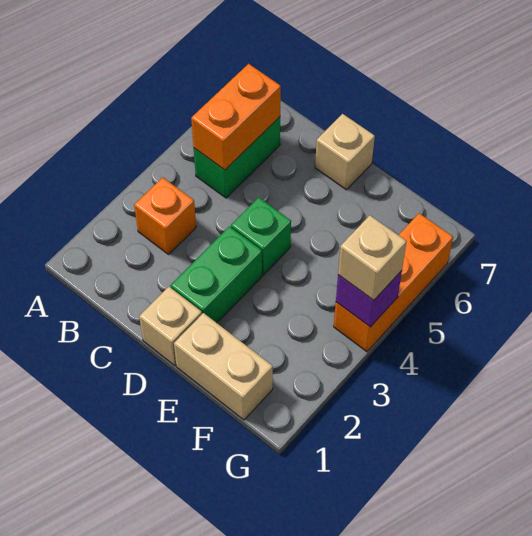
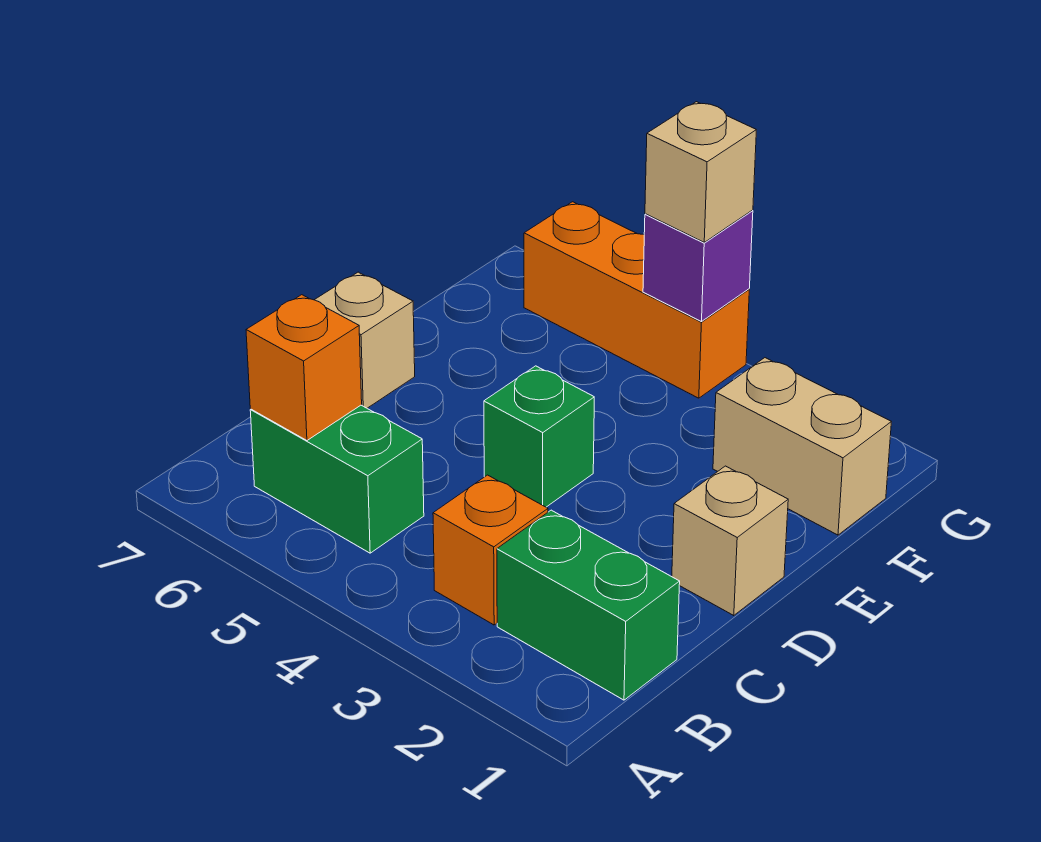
orange brick B5:B6 level 2 -> orange brick B6 level 2
green brick D2:D3 level 1 -> green brick B1:B2 level 1
tan brick E1:F1 level 1 -> tan brick F1:F2 level 1

